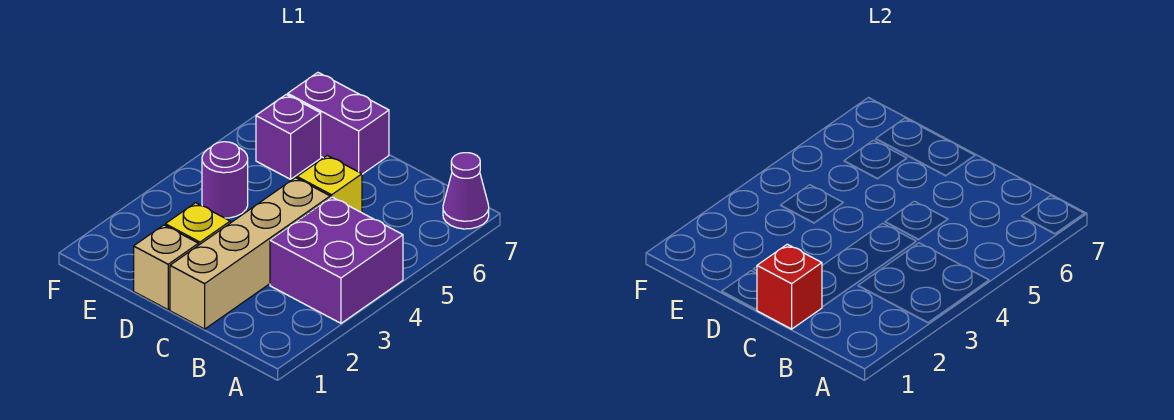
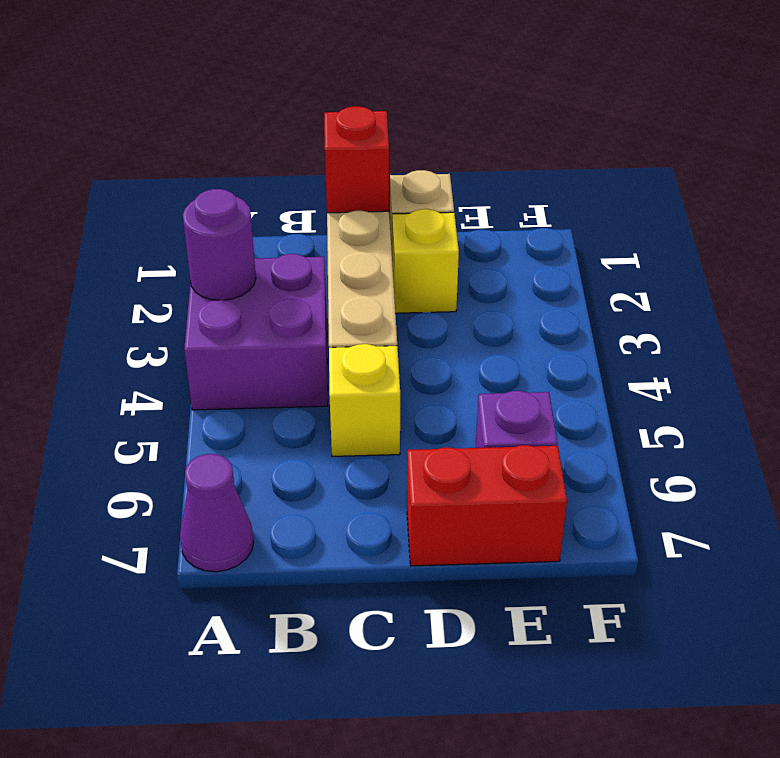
purple brick D7:E7 level 1 -> red brick D7:E7 level 1
purple round brick E4 level 1 -> purple round brick A3 level 2

